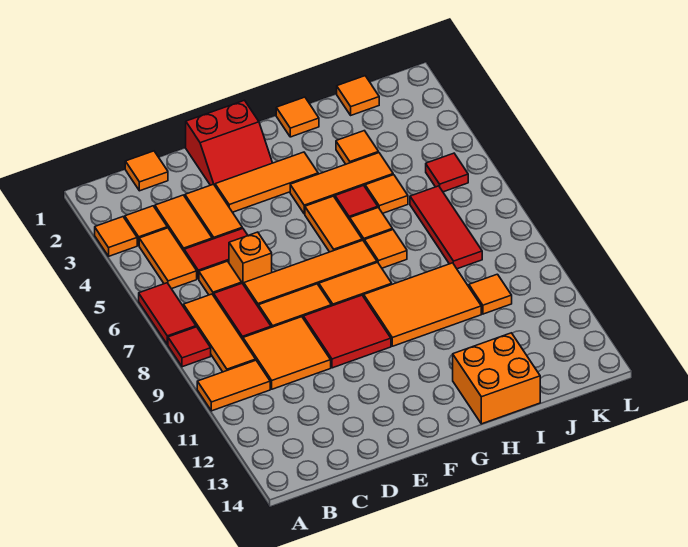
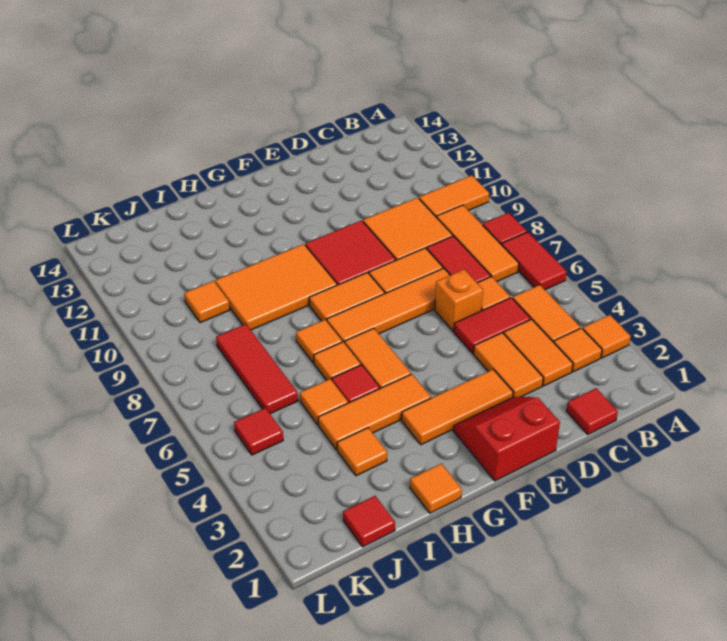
orange tile C1 level 1 -> red tile C1 level 1
orange brick H13:I14 level 1 -> none
orange tile J1 level 1 -> red tile J1 level 1

